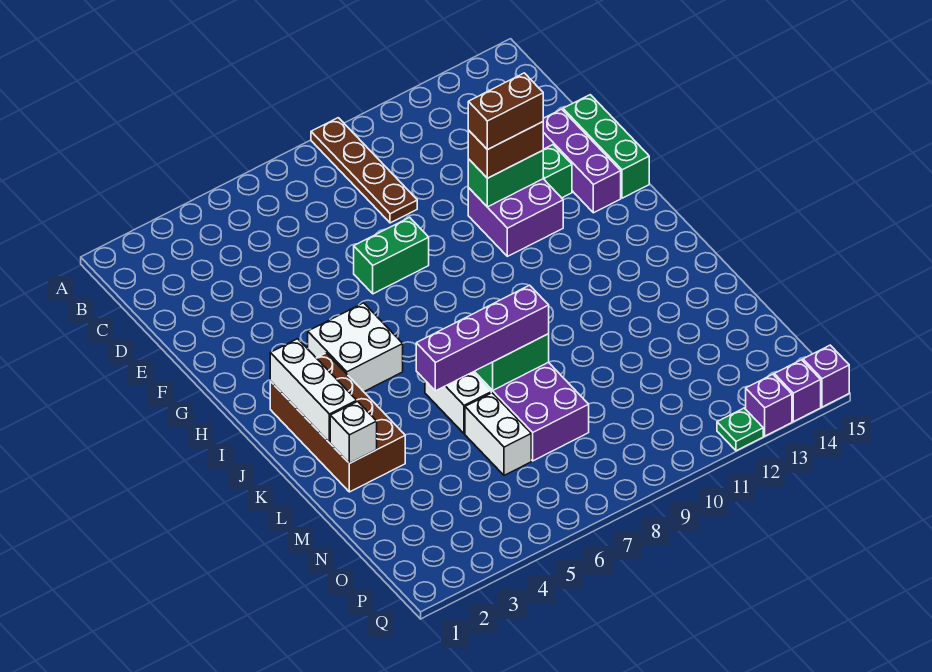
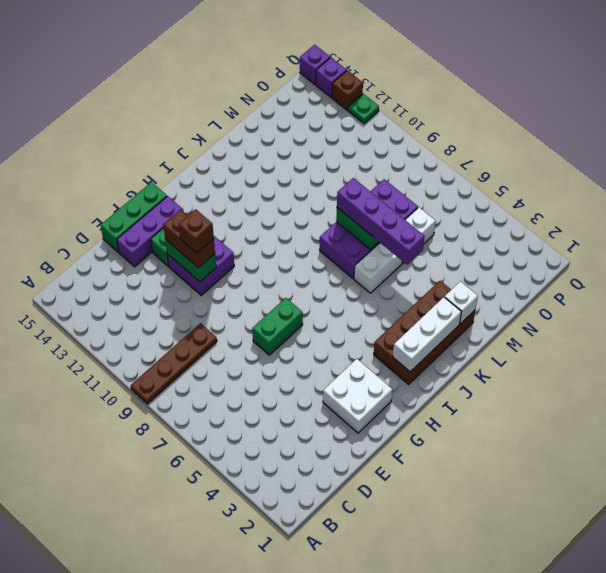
green brick F7:F8 level 1 -> green brick F7:G7 level 1
brown brick F11:F12 level 4 -> brown brick F11 level 4
white brick H4:I5 level 1 -> white brick F2:G3 level 1
purple brick Q13 level 1 -> brown brick Q13 level 1

